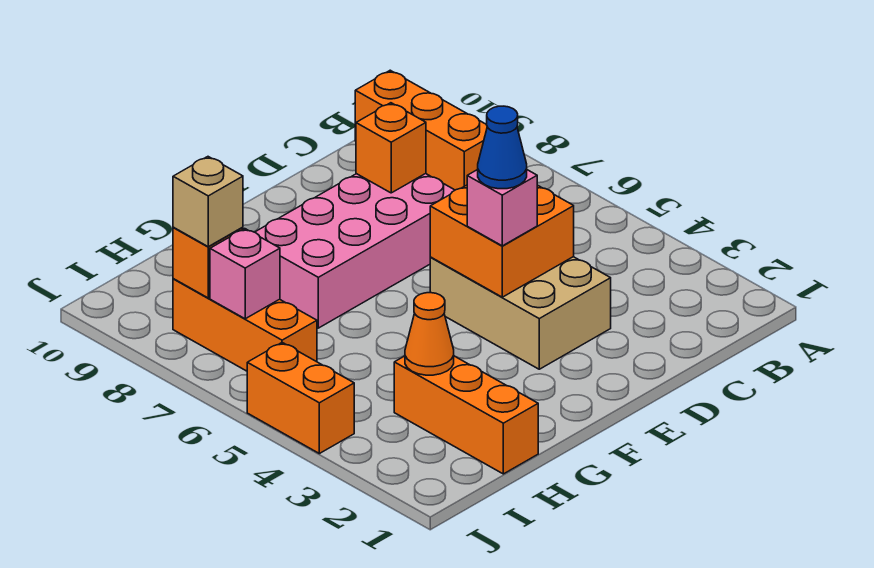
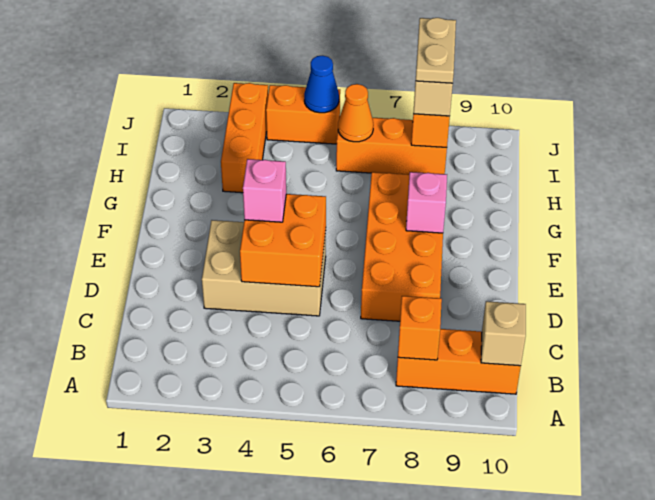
none -> tan brick B10 level 2
pink brick D7:G8 level 1 -> orange brick D7:G8 level 1
orange brick D8 level 2 -> orange brick B8 level 2
blue cone E4 level 4 -> blue cone J5 level 2
orange brick H1:H3 level 1 -> orange brick H3:J3 level 1
orange cone H3 level 2 -> orange cone I6 level 2
pink brick I7 level 2 -> pink brick F8 level 2
none -> tan plate I8:J8 level 4

